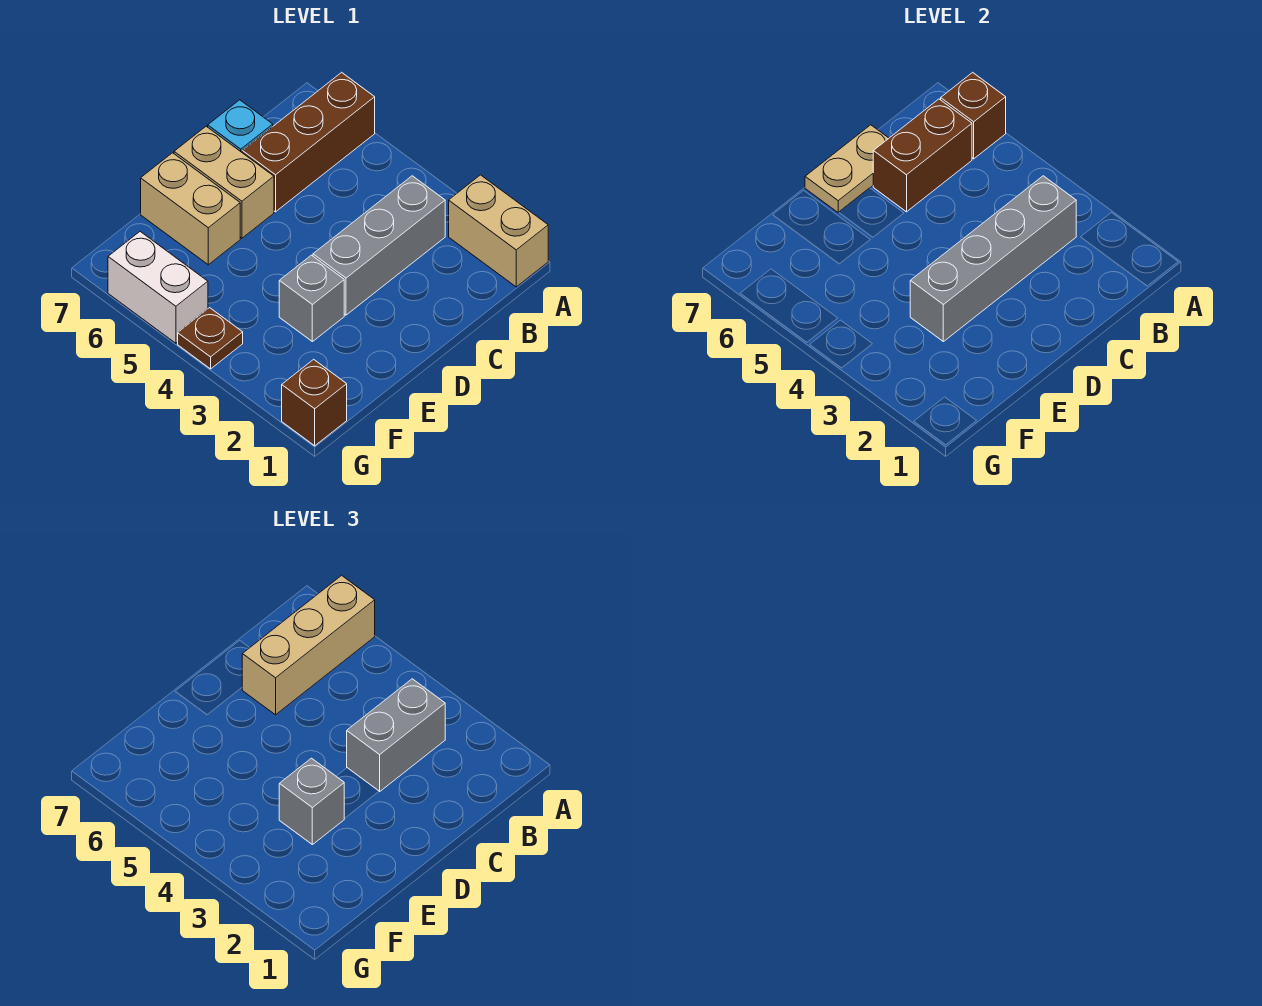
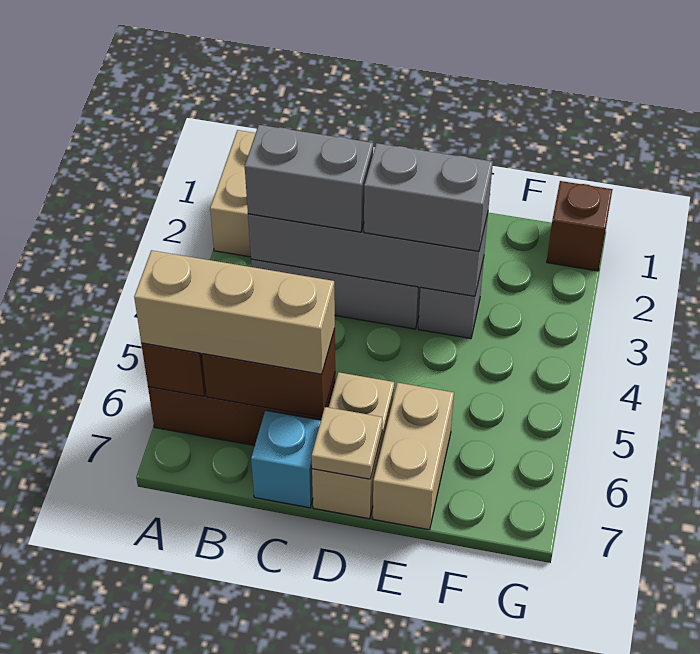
tan plate C7:D7 level 2 -> tan plate D7 level 2
grey brick E3 level 3 -> grey brick D3:E3 level 3
brown plate G4 level 1 -> none
white brick G5:G6 level 1 -> none

